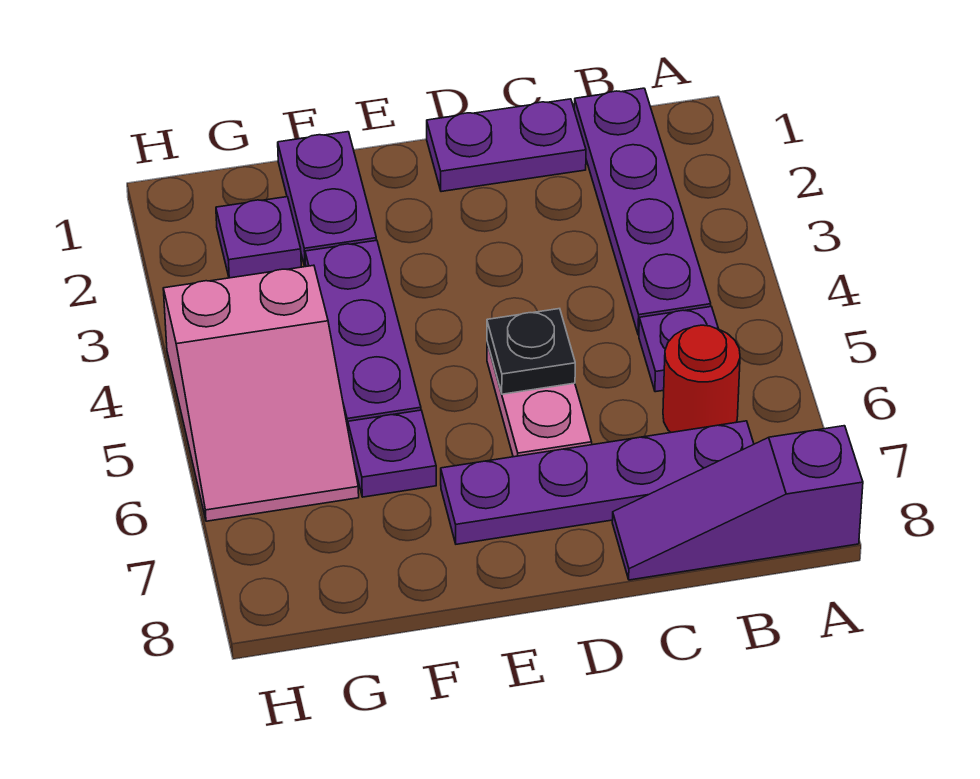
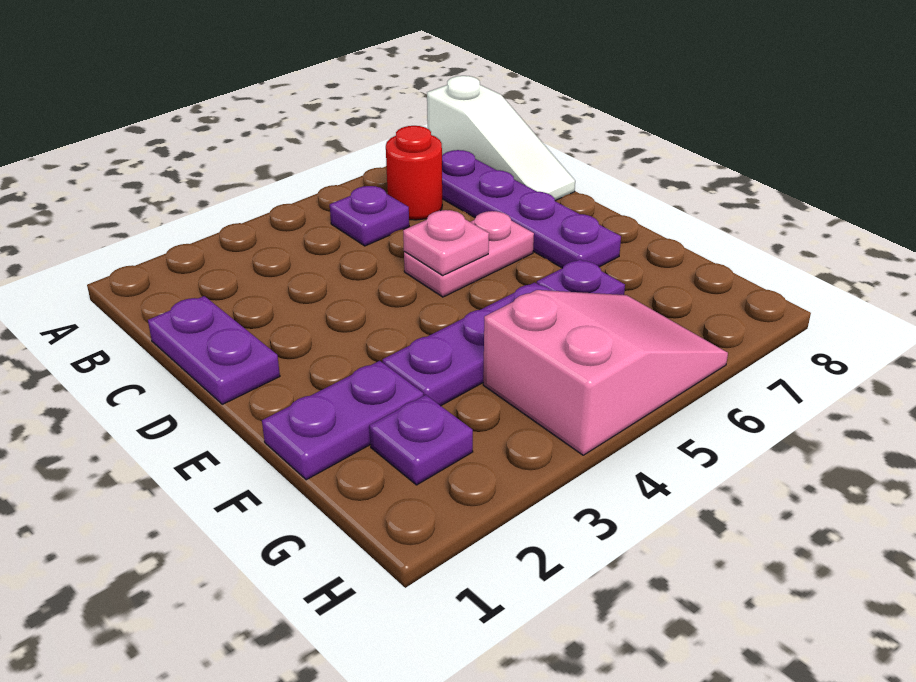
purple slope A8:C8 level 1 top A -> white slope A8:C8 level 1 top A
purple plate B1:B4 level 1 -> none
black plate D5 level 2 -> pink plate D5 level 2

